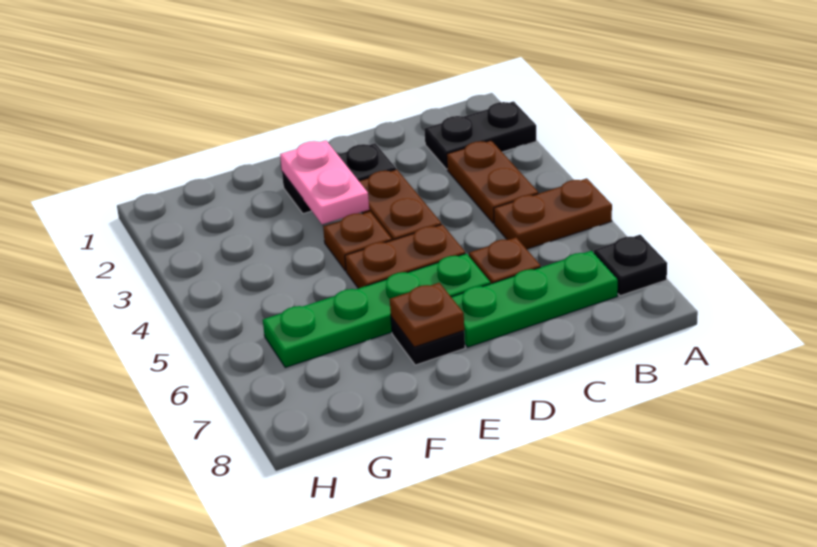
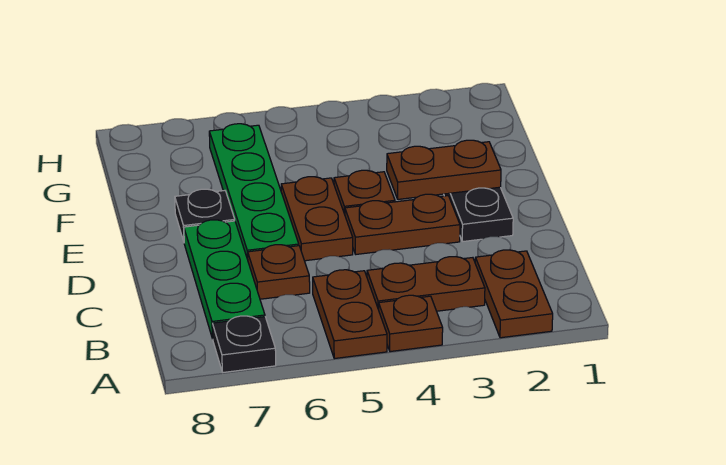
black plate A2:B2 level 1 -> brown plate A2:B2 level 1
pink plate E2:E3 level 2 -> brown plate E2:E3 level 2
brown plate E7 level 2 -> brown plate A4 level 1

